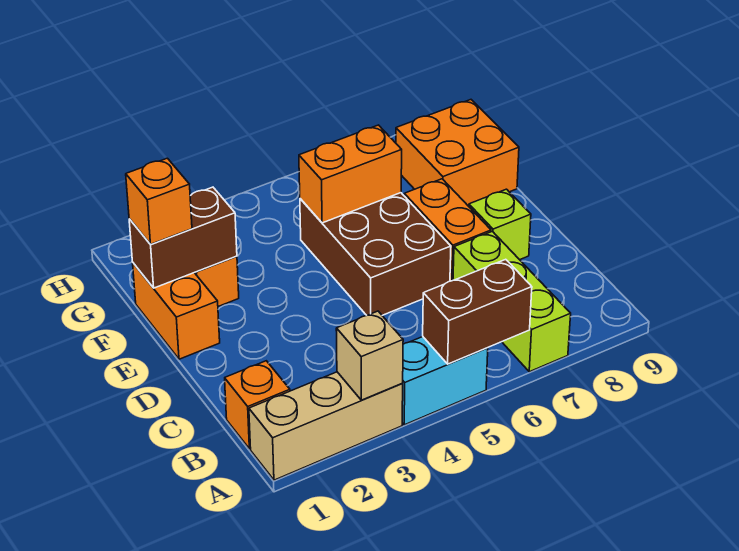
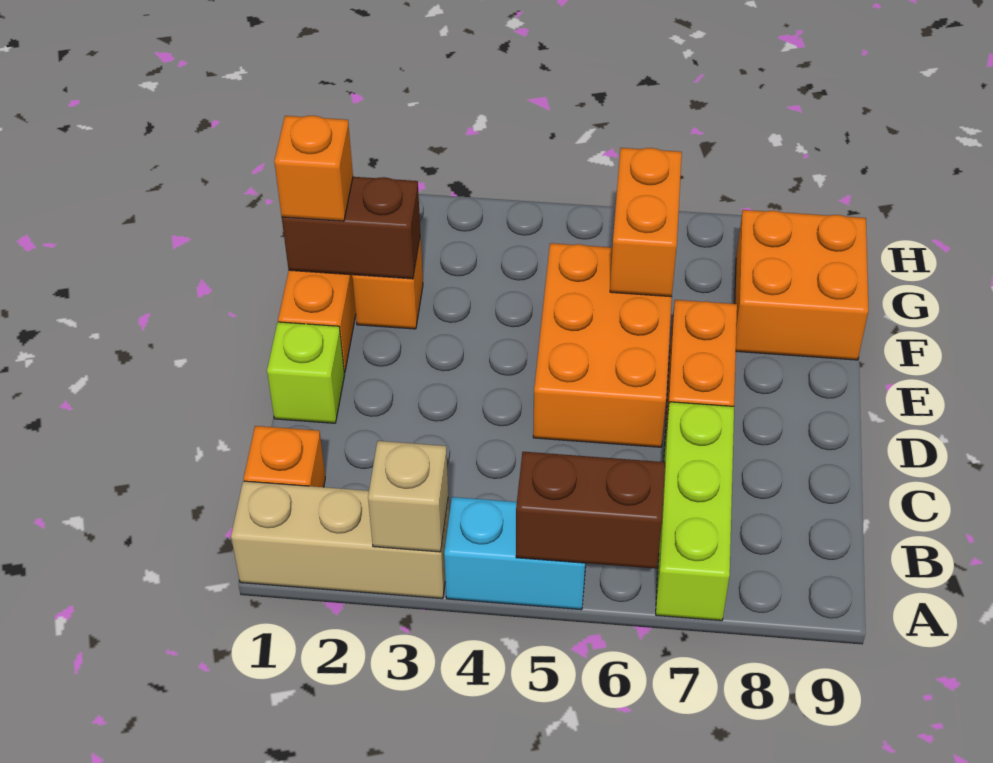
brown brick D5:F6 level 1 -> orange brick D5:F6 level 1
lime brick D8 level 1 -> lime brick D1 level 1
orange brick F5:F6 level 2 -> orange brick F6:G6 level 2

